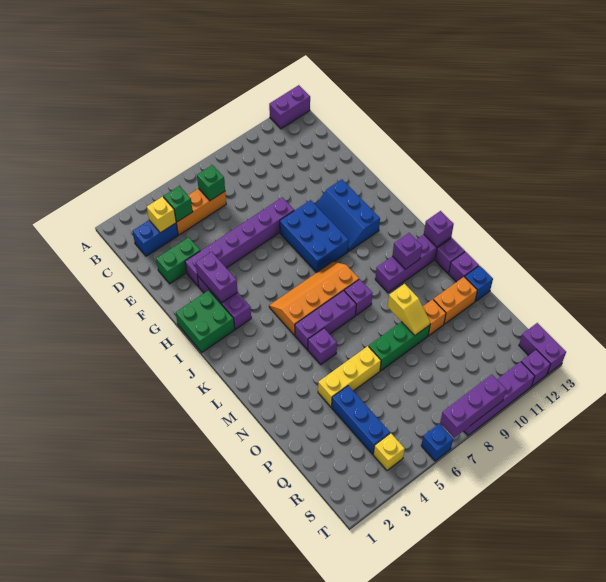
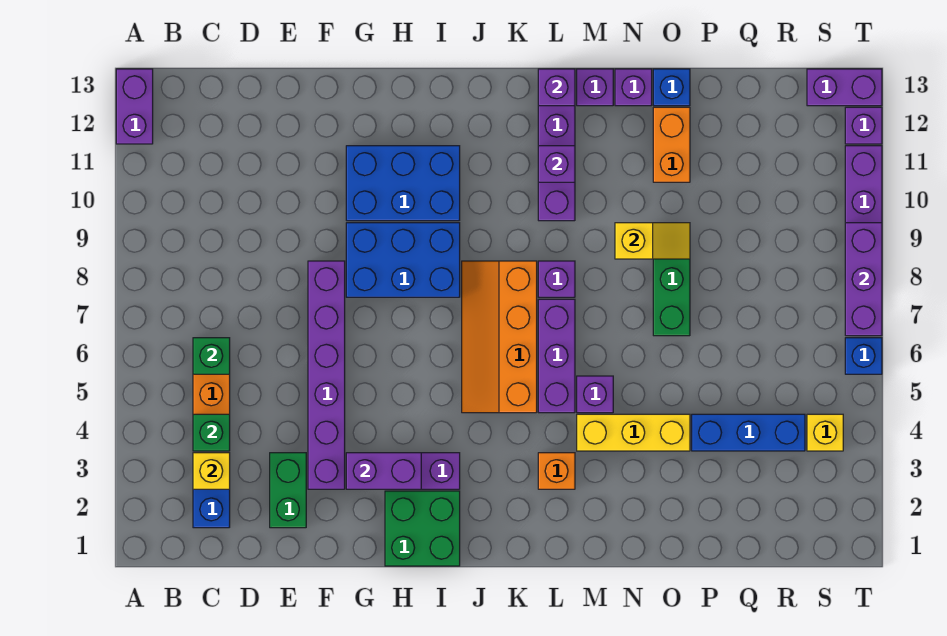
blue slope G10:I11 level 1 top 11 -> blue brick G10:I11 level 1
yellow brick O4:O6 level 1 -> yellow brick M4:O4 level 1
orange brick O10 level 1 -> orange brick L3 level 1

